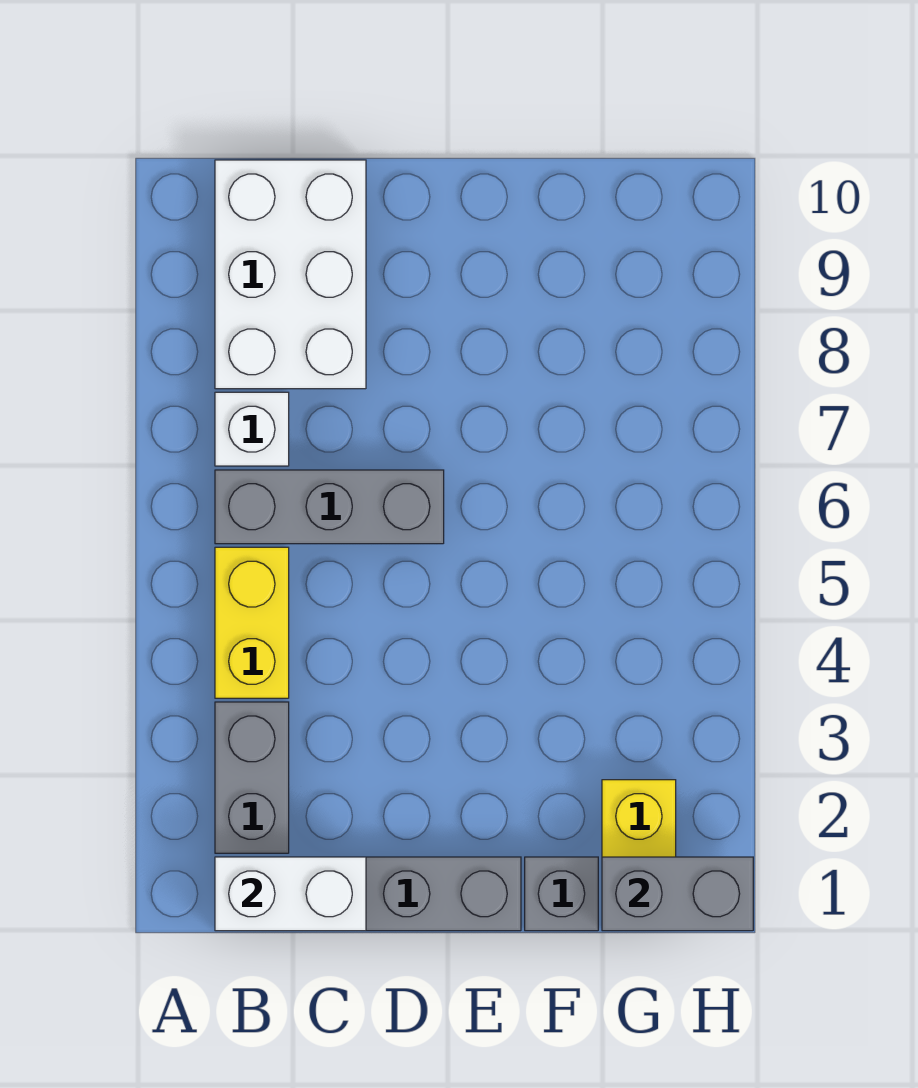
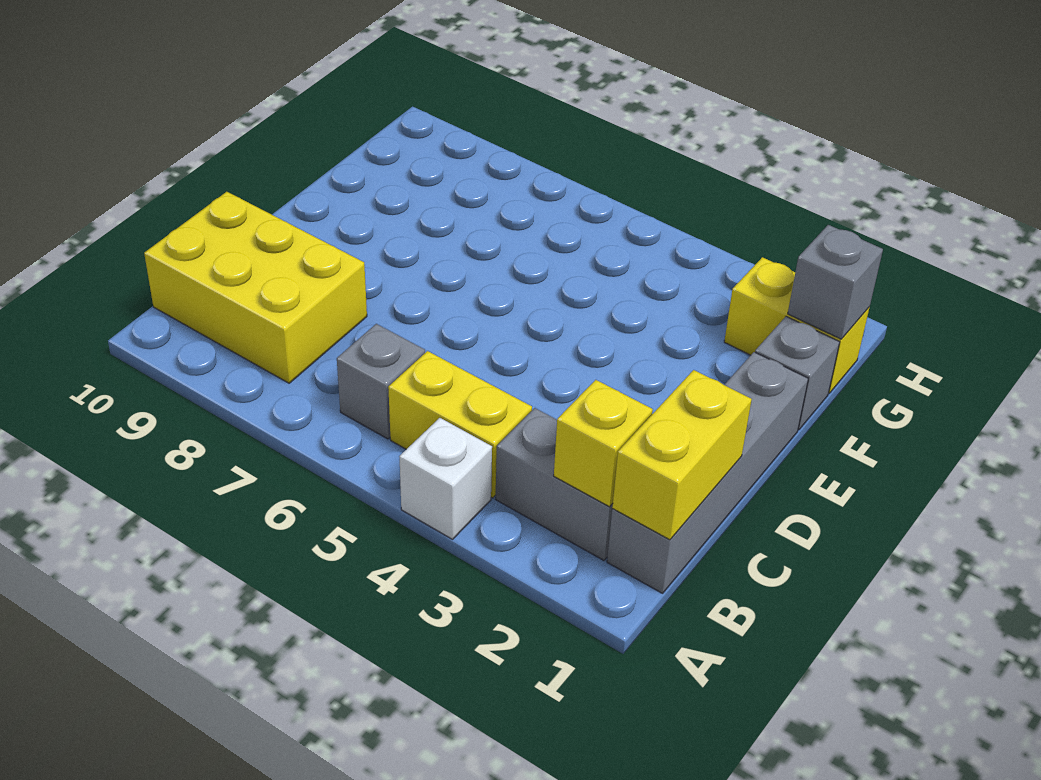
white brick B1:C1 level 2 -> yellow brick B1:C1 level 2
none -> yellow brick B2 level 2
grey brick B6:D6 level 1 -> grey brick B6 level 1
white brick B7 level 1 -> white brick A4 level 1
white brick B8:C10 level 1 -> yellow brick B8:C10 level 1
grey brick G1:H1 level 2 -> grey brick G1 level 2

